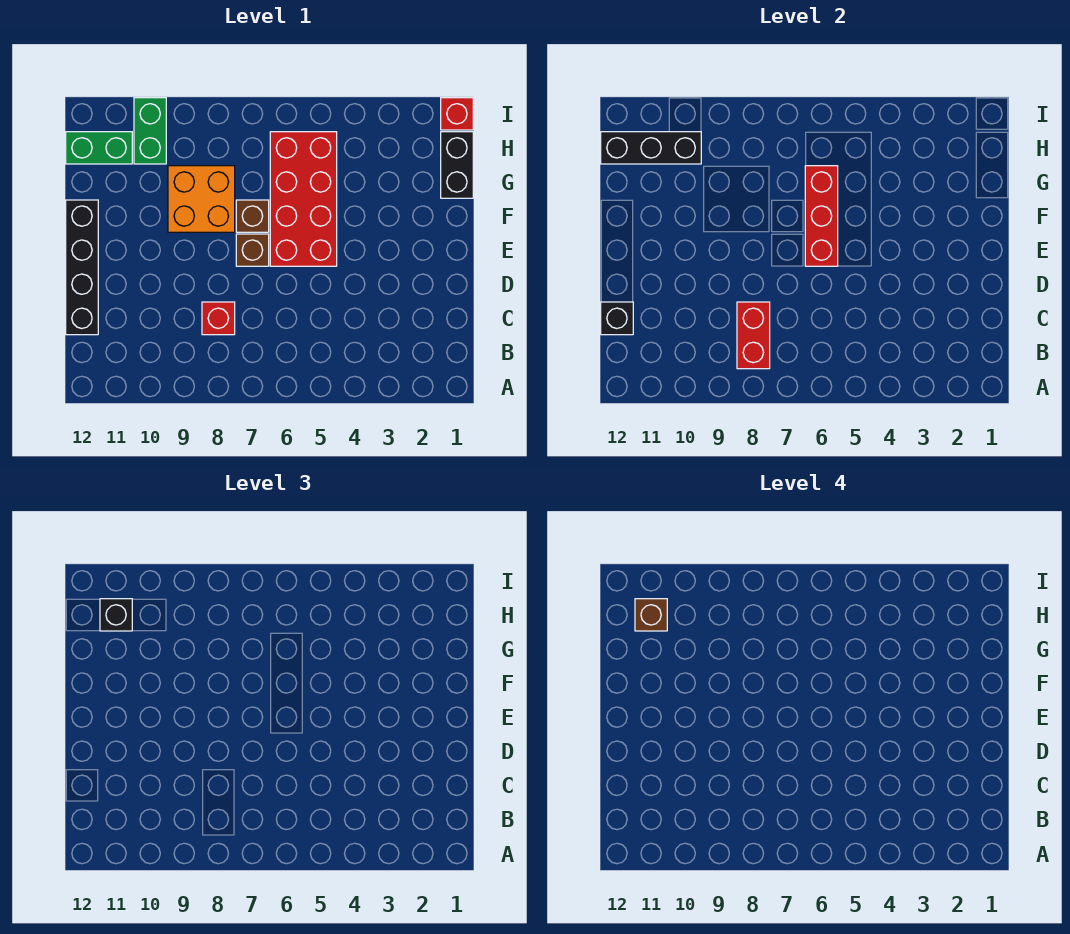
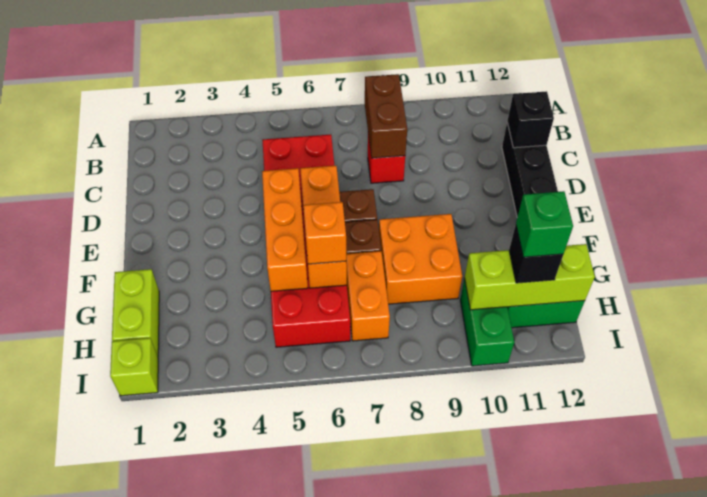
red brick B8:C8 level 2 -> brown brick B8:C8 level 2
red brick E5:H6 level 1 -> red brick C5:H6 level 1
none -> orange brick E5:G5 level 2
red brick E6:G6 level 2 -> orange brick E6:G6 level 2
black brick G1:H1 level 1 -> lime brick G1:H1 level 1
none -> orange brick G6 level 3
none -> orange brick G7:H7 level 1
black brick H10:H12 level 2 -> lime brick H10:H12 level 2
brown brick H11 level 4 -> green brick H11 level 4
red brick I1 level 1 -> lime brick I1 level 1

